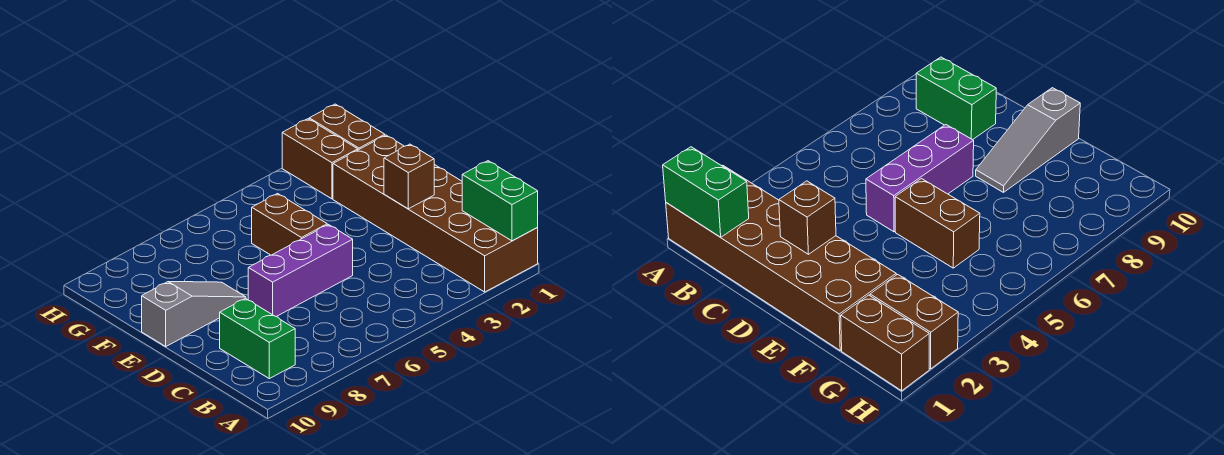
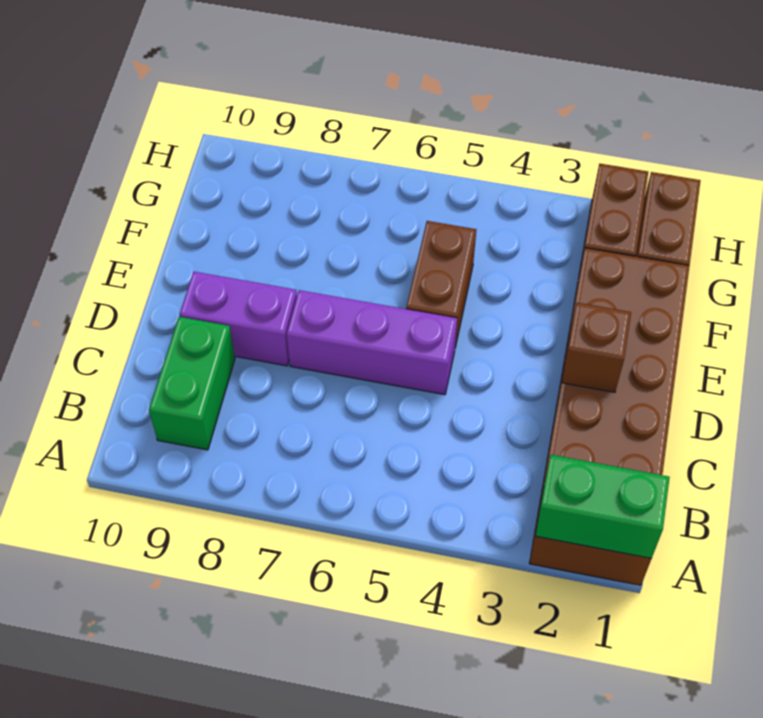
green brick A1:B1 level 2 -> green brick A1:A2 level 2
none -> purple brick D8:D9 level 1
grey slope E8:E10 level 1 top 10 -> none

